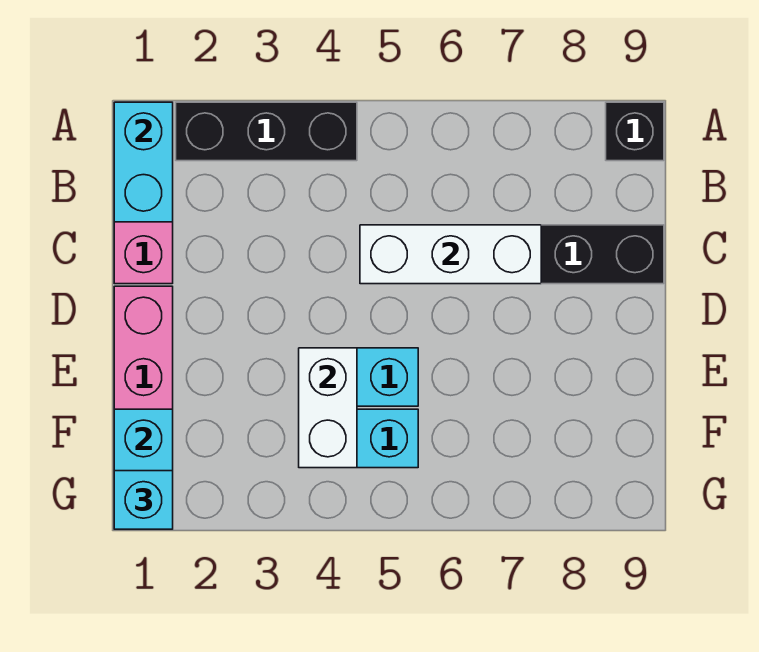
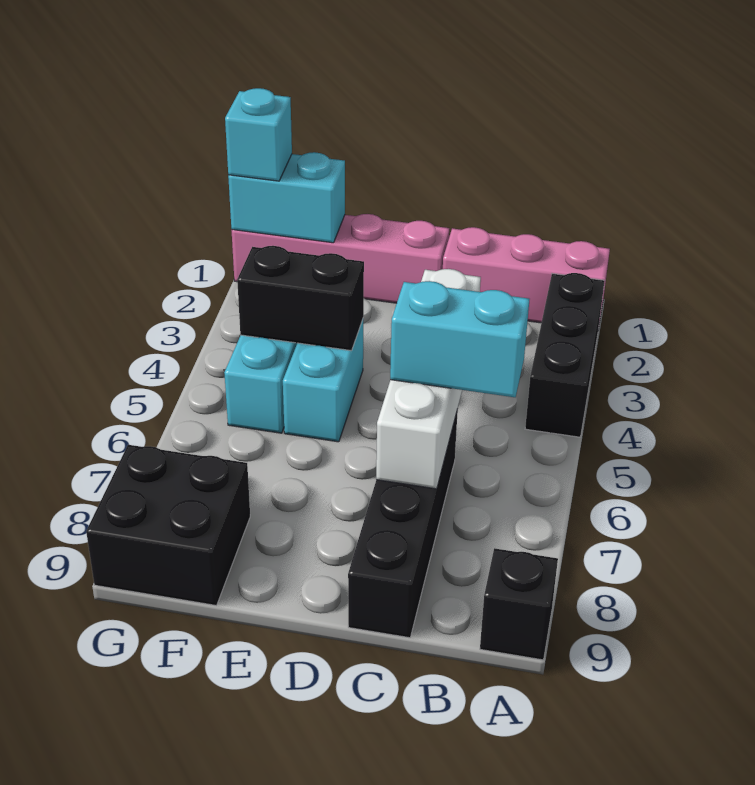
cyan brick A1:B1 level 2 -> cyan brick B6:C6 level 3
white brick C5:C7 level 2 -> white brick C4:C7 level 2
white brick E4:F4 level 2 -> black brick E4:F4 level 2
none -> black brick F8:G9 level 1

